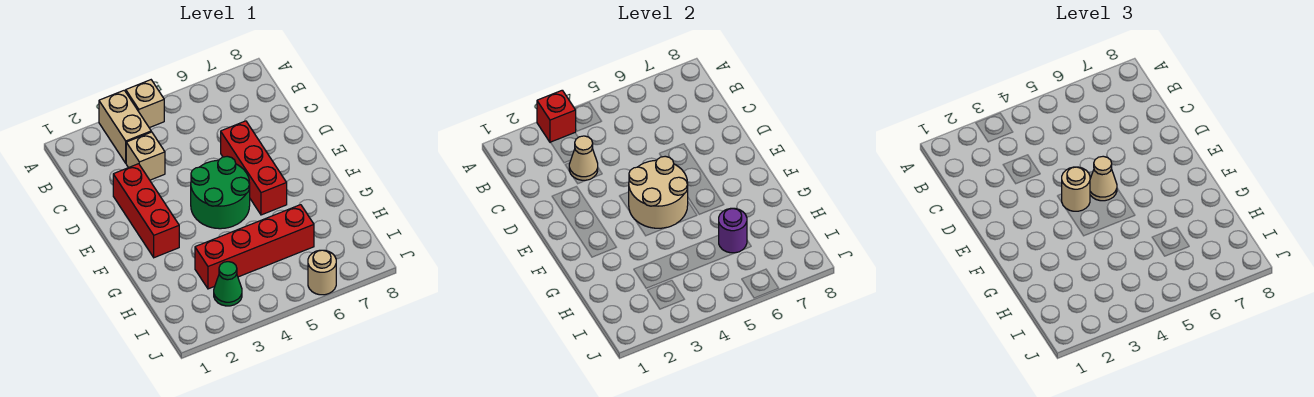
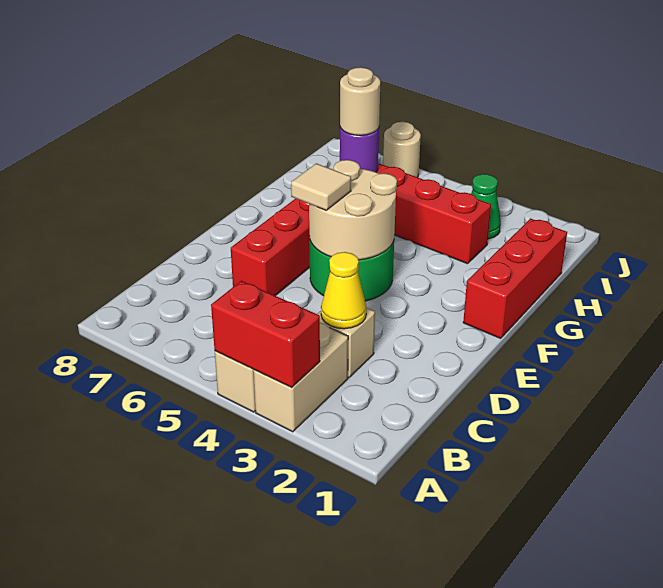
red brick A3 level 2 -> red brick A3:A4 level 2
tan cone C3 level 2 -> yellow cone C3 level 2
red brick D2:F2 level 1 -> red brick F1:H1 level 1
tan round brick E4 level 3 -> tan round brick H6 level 3
tan cone E5 level 3 -> tan tile E5 level 3

